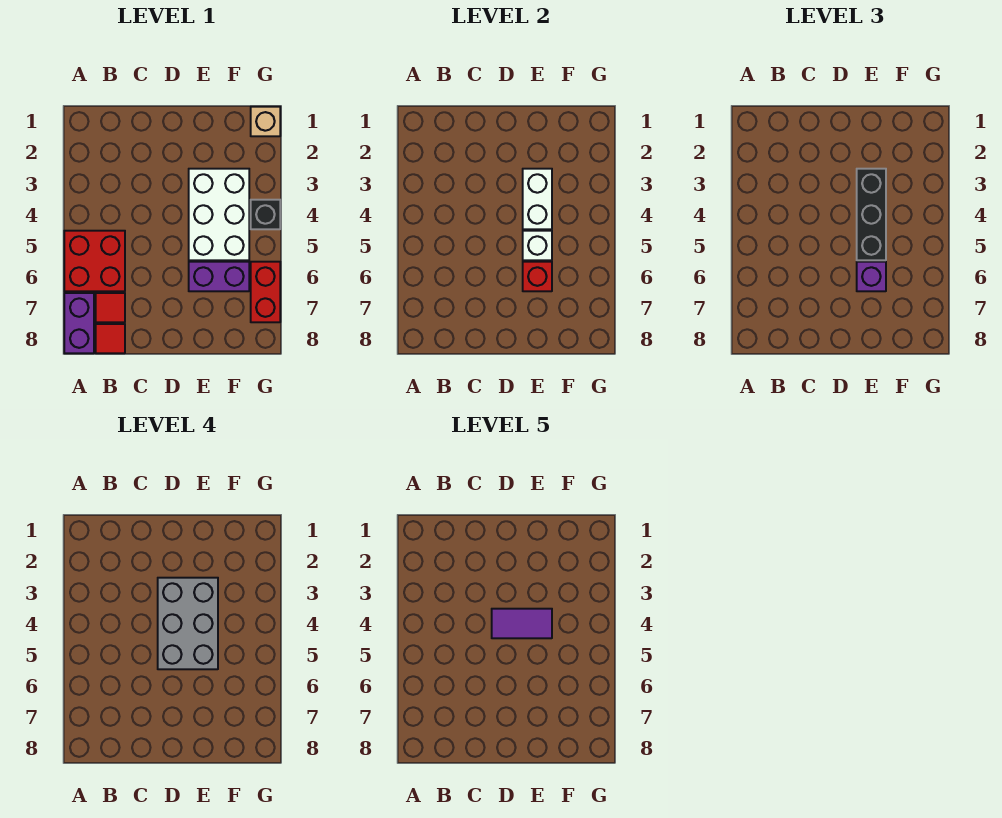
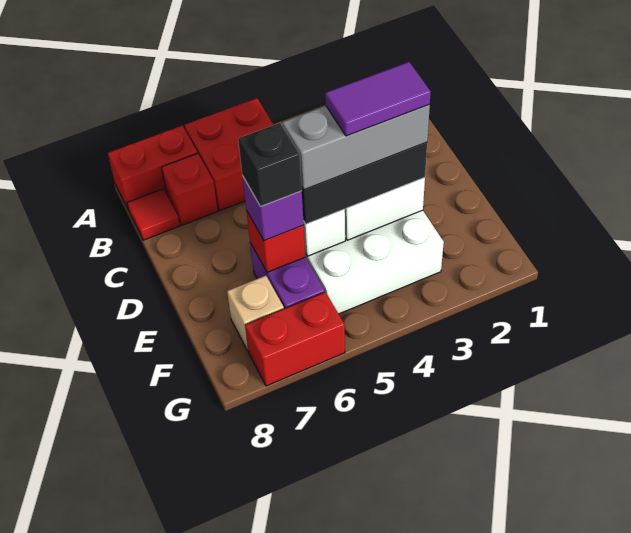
purple brick A7:A8 level 1 -> red brick A7:A8 level 1
red tile B7 level 1 -> red brick B7 level 1
grey brick D3:E5 level 4 -> grey brick E3:E5 level 4
purple tile D4:E4 level 5 -> purple tile E3:E4 level 5
tan brick G1 level 1 -> tan brick F7 level 1
black brick G4 level 1 -> black brick E6 level 4

